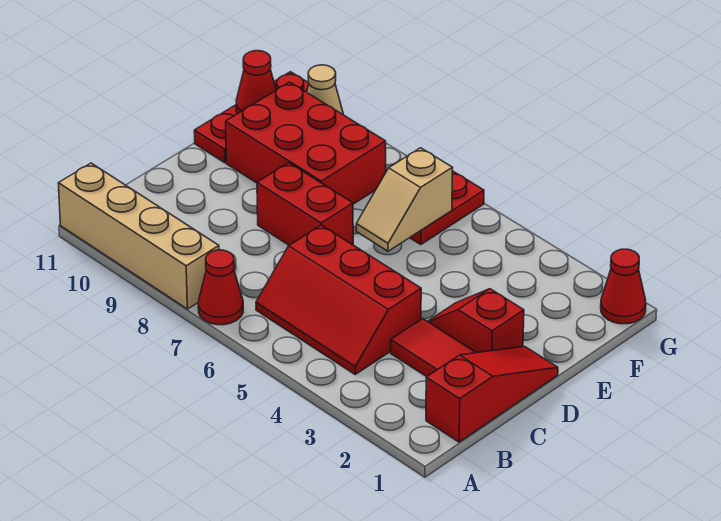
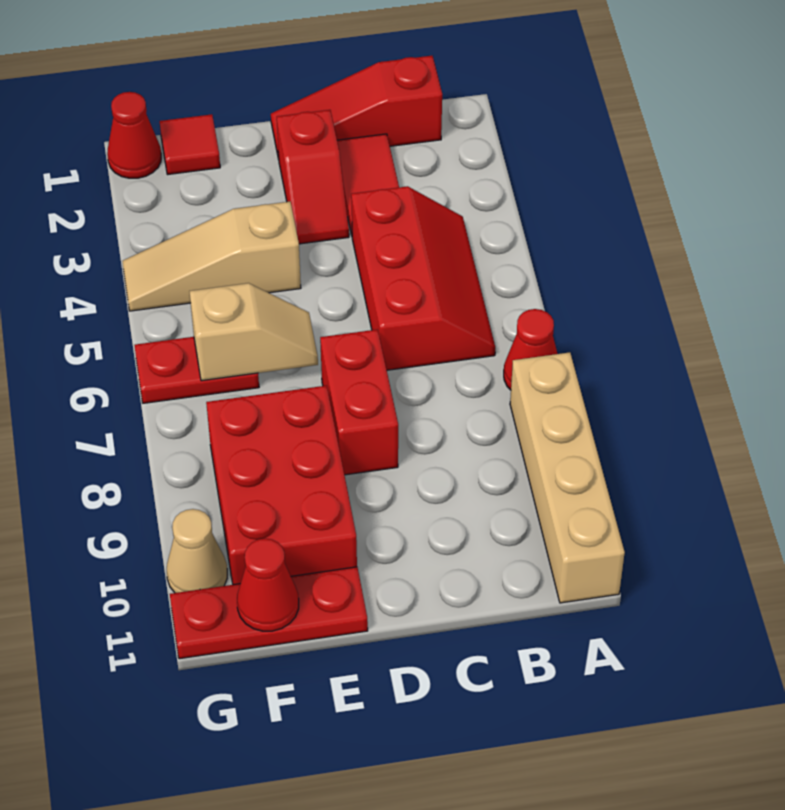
none -> tan slope E4:G4 level 1 top E
none -> red tile F1 level 1

